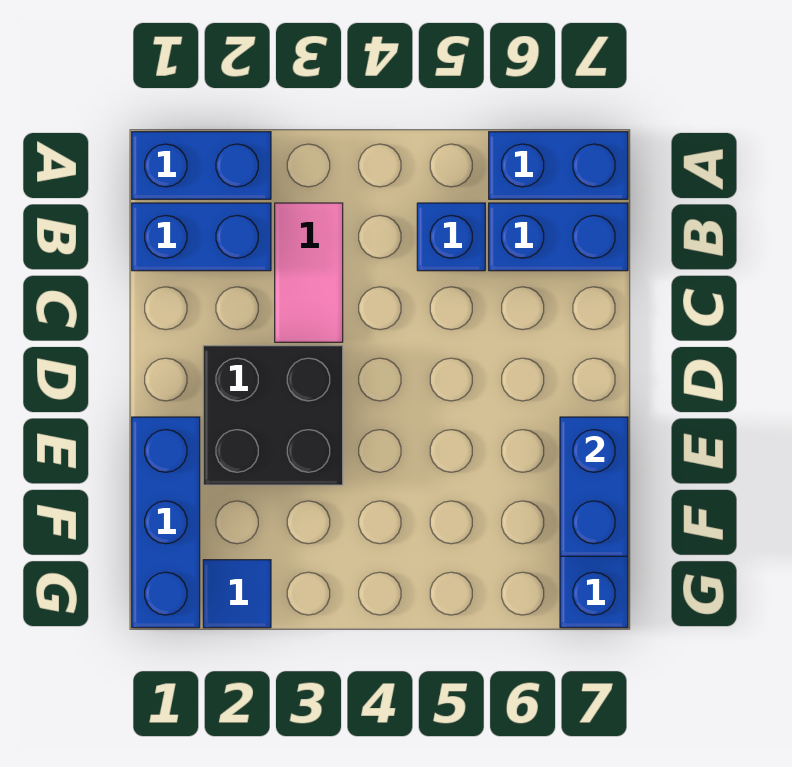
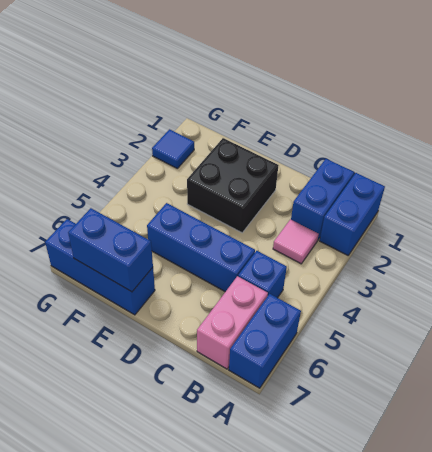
pink tile B3:C3 level 1 -> pink tile B3 level 1
blue brick B6:B7 level 1 -> pink brick B6:B7 level 1
blue brick E1:G1 level 1 -> blue brick C5:E5 level 1

